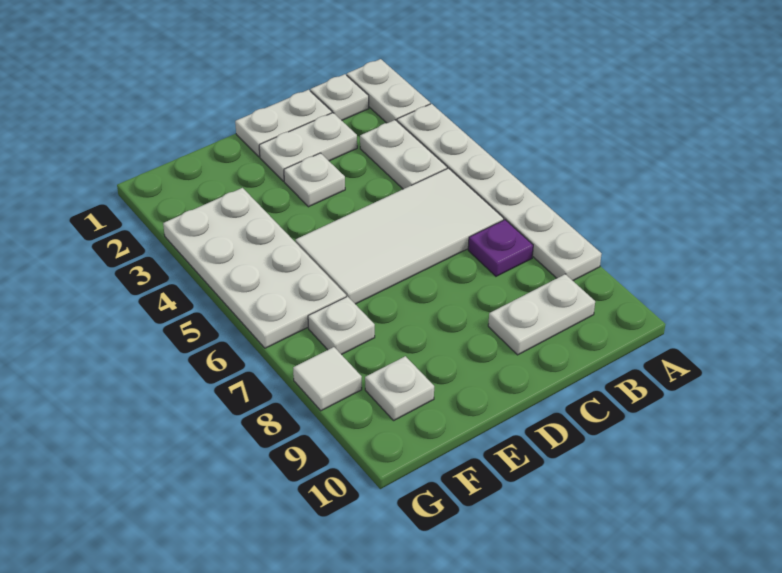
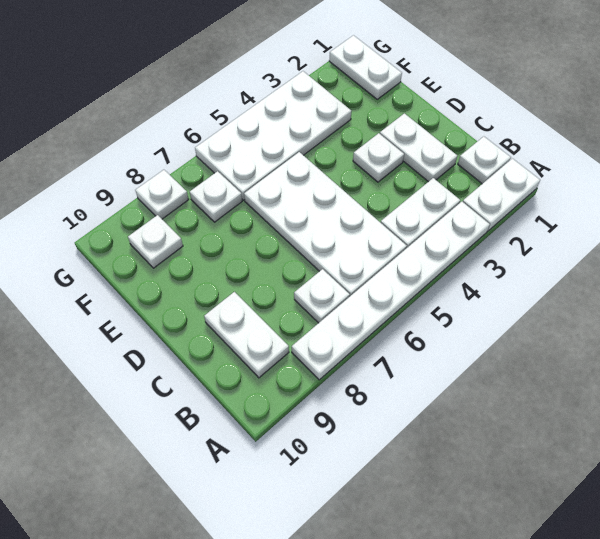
white tile B5:E6 level 1 -> white plate B5:E6 level 1
purple plate B7 level 1 -> white plate B7 level 1
white plate C1:D1 level 1 -> white plate F1:G1 level 1
white tile G8 level 1 -> white plate G8 level 1

